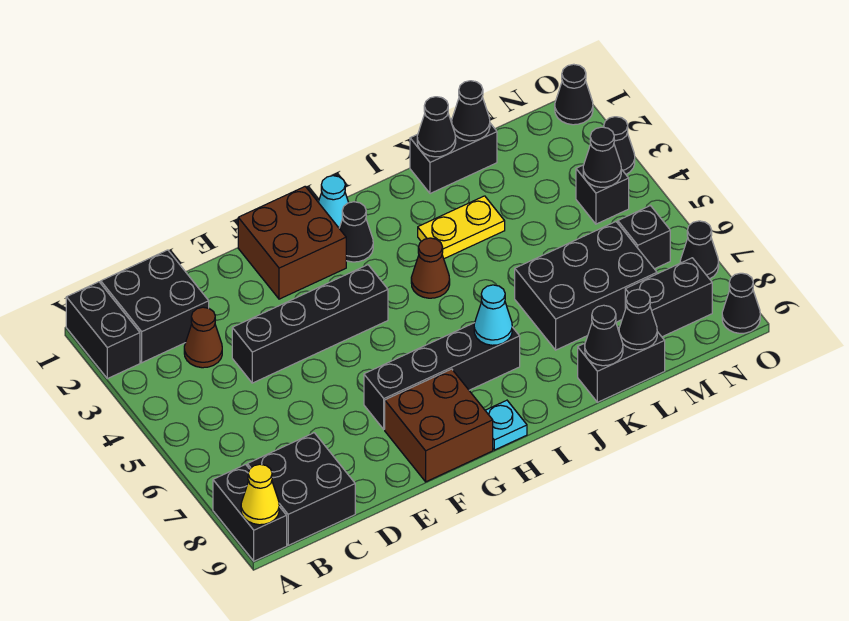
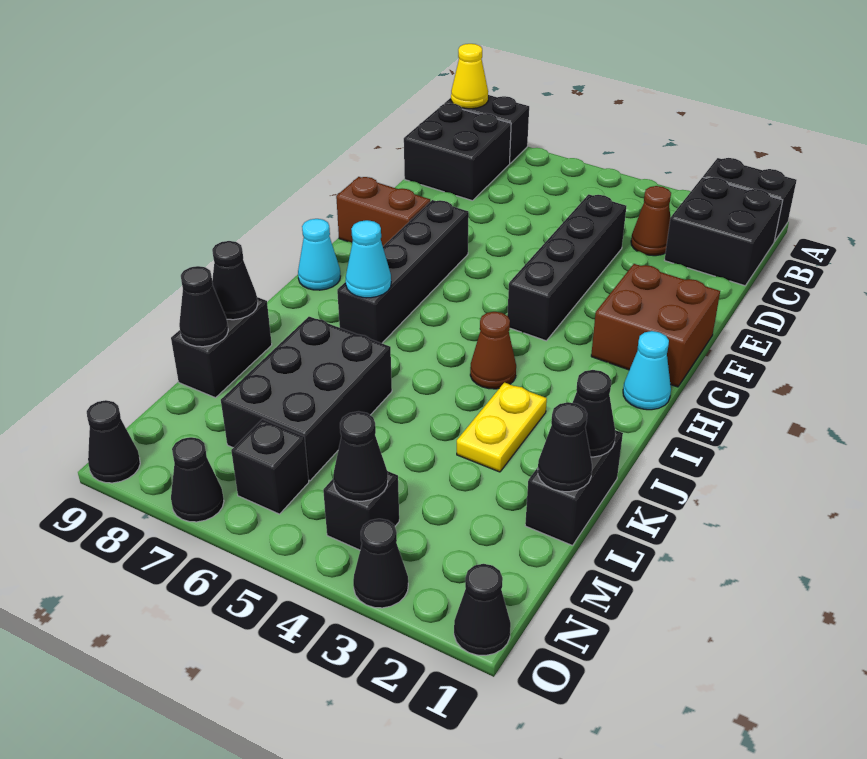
brown brick F8:G9 level 1 -> brown brick F8:F9 level 1
black cone H2 level 1 -> none
cyan plate H9 level 1 -> cyan cone H9 level 1
black brick M8:N8 level 1 -> none

